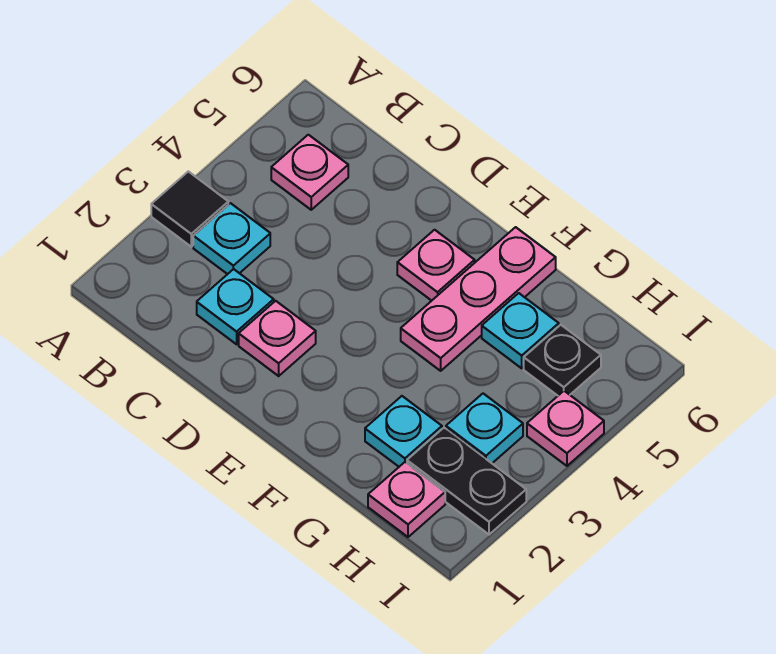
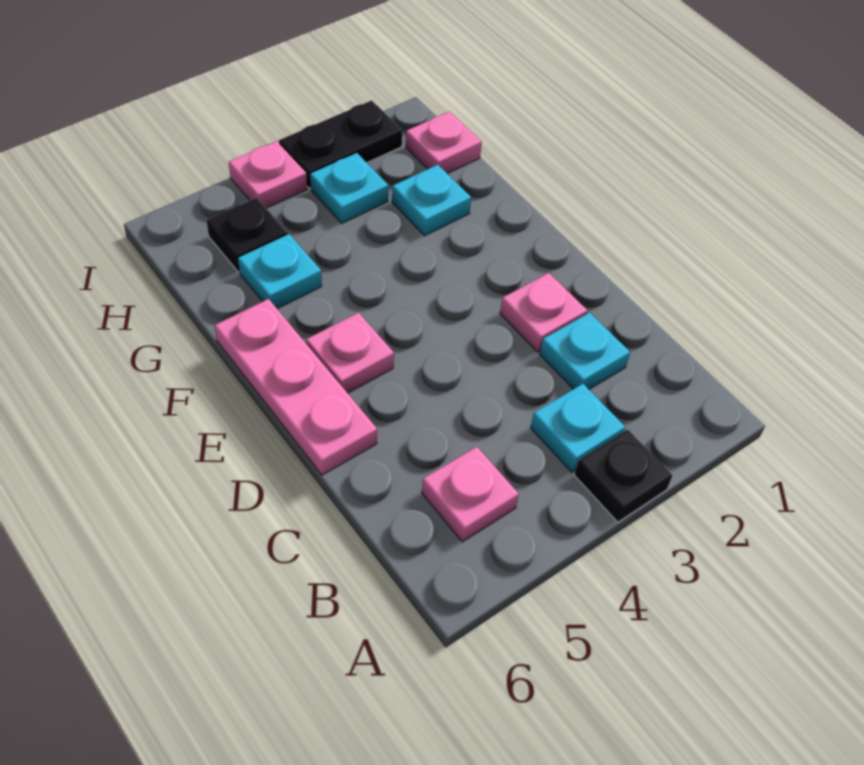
black tile A3 level 1 -> black plate A3 level 1
pink plate F4:F6 level 1 -> pink plate D6:F6 level 1
black plate H2:I2 level 1 -> black plate I2:I3 level 1

